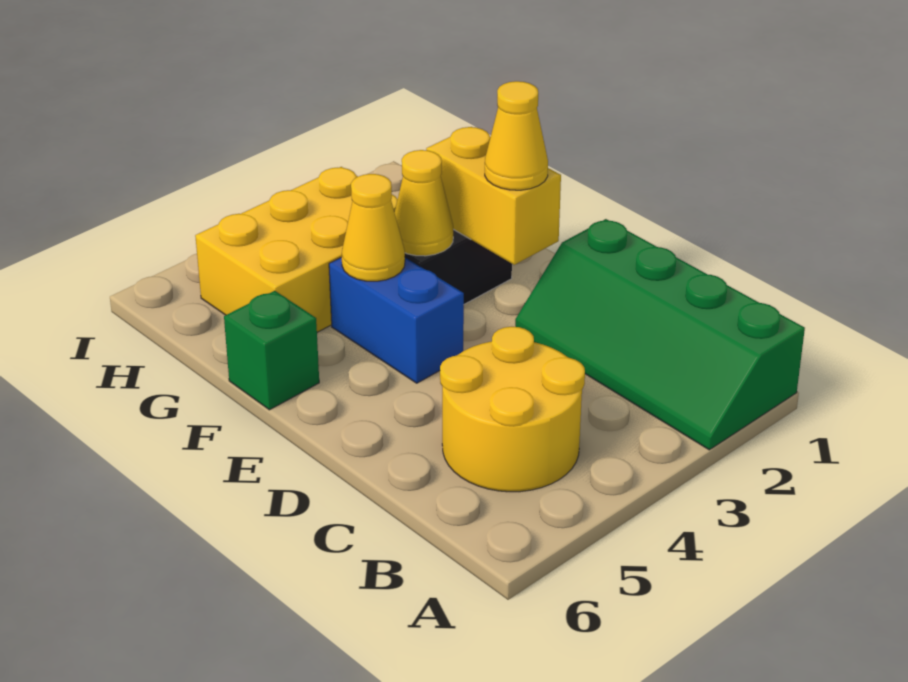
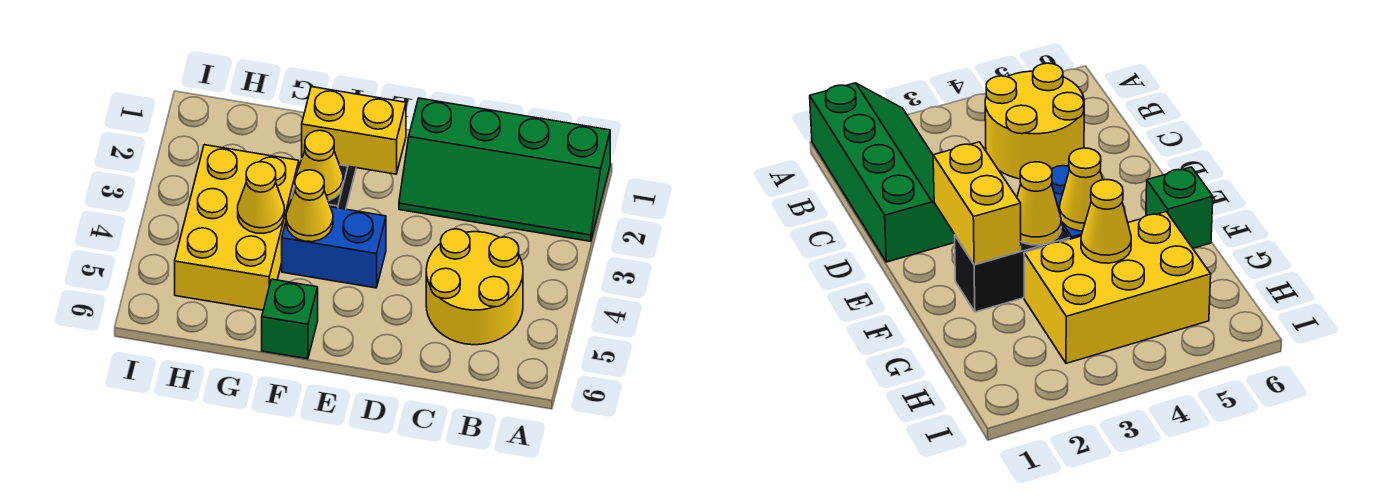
yellow cone E2 level 3 -> yellow cone G4 level 2

